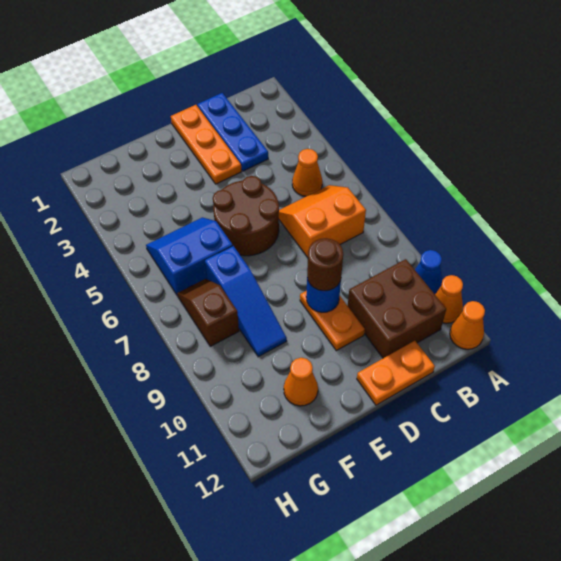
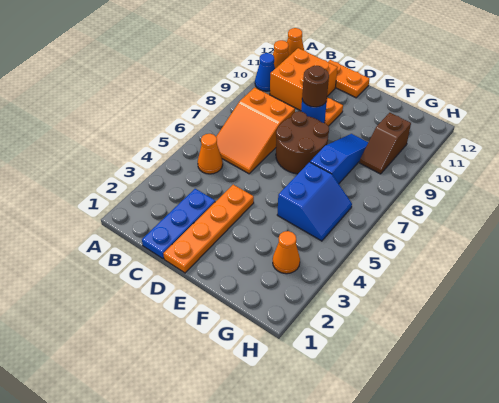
orange slope B6:C7 level 1 top 7 -> orange slope B6:C8 level 1 top 8
brown brick B10:C11 level 1 -> orange brick B10:C11 level 1
orange plate D1:D3 level 1 -> orange plate D1:D4 level 1
brown round brick D5:E6 level 1 -> brown round brick D7:E8 level 1
blue slope F5:G6 level 1 top 6 -> blue slope F5:G6 level 1 top F
orange cone F11 level 1 -> orange cone G3 level 1
brown slope G7:G8 level 1 top 8 -> brown slope G9:G10 level 1 top 10

